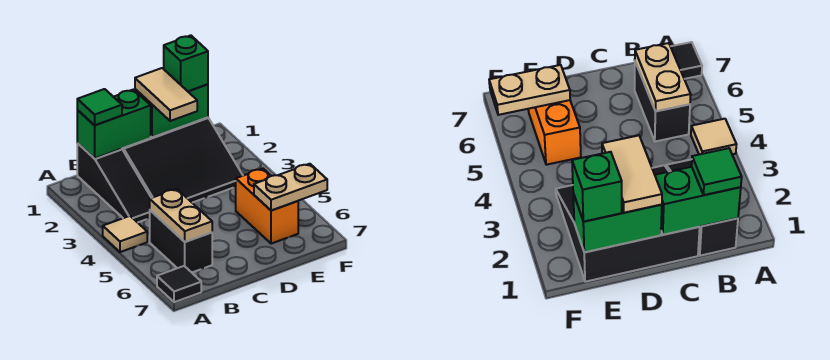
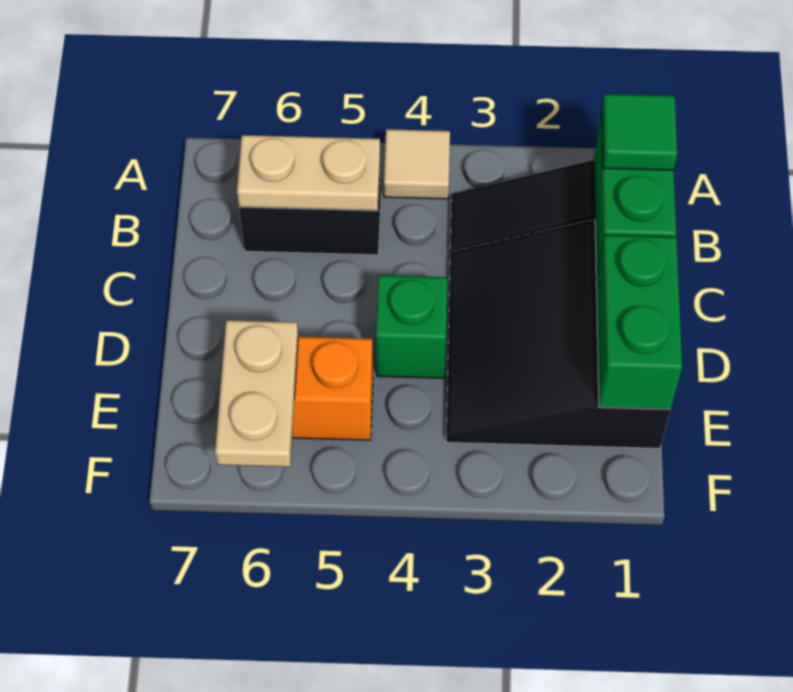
black tile A7 level 1 -> none
tan tile D1:D2 level 3 -> none
green brick E1 level 3 -> green brick D4 level 1

